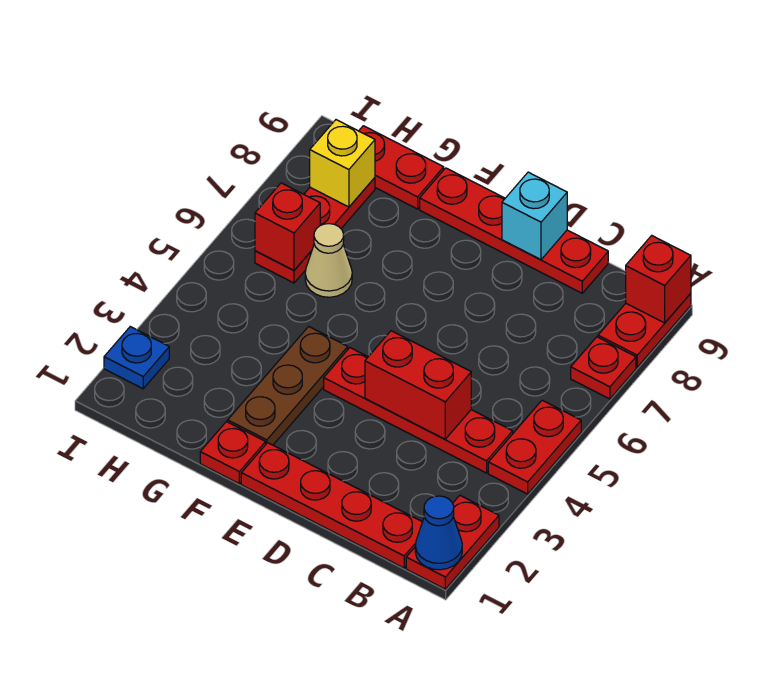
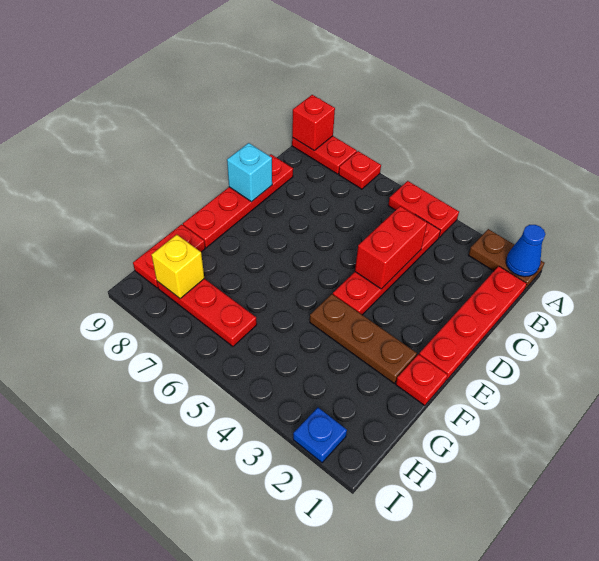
red plate A1:A2 level 1 -> brown plate A1:A2 level 1
tan cone G6 level 1 -> none
red brick H6 level 2 -> none

